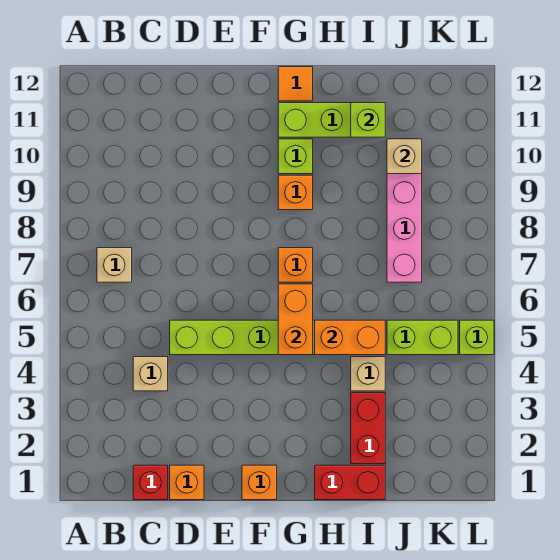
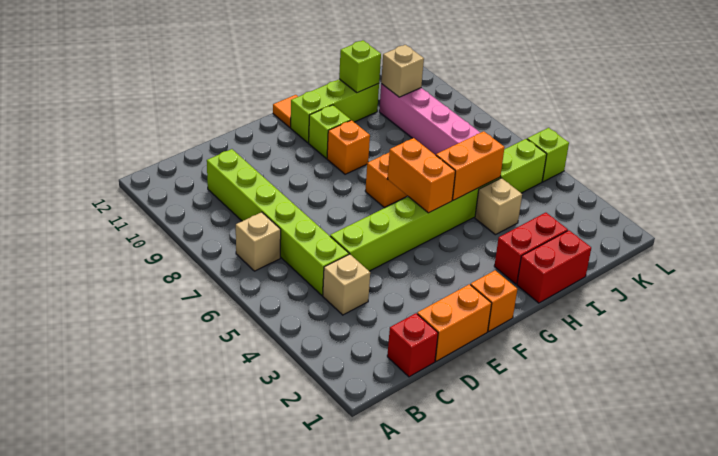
none -> lime brick C5:C10 level 1
orange brick D1 level 1 -> orange brick D1:E1 level 1
red brick I2:I3 level 1 -> red brick H2:I2 level 1

